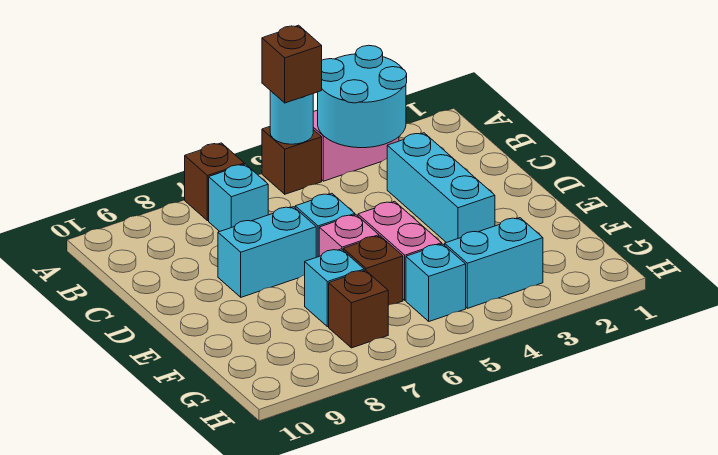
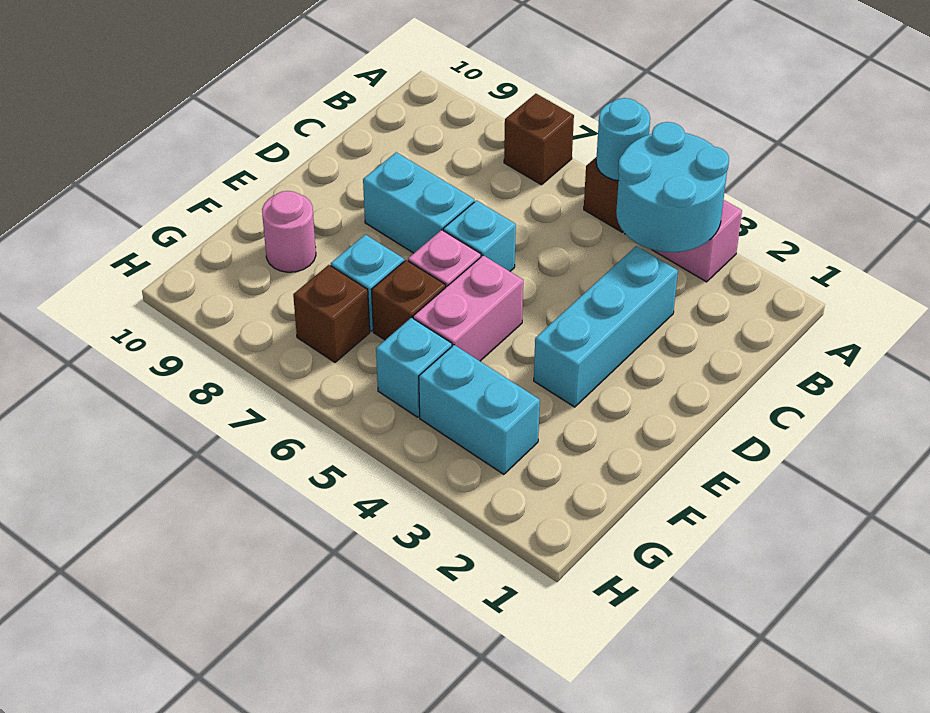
brown brick A5 level 3 -> none
cyan brick B7 level 1 -> none
none -> pink round brick F9 level 1

